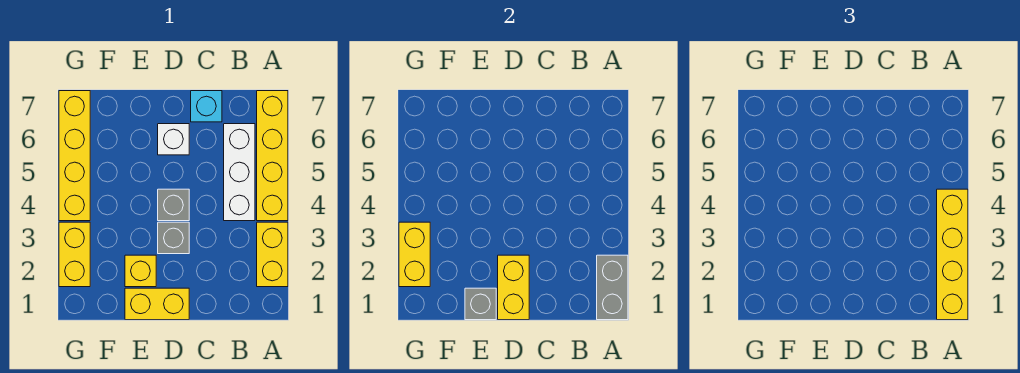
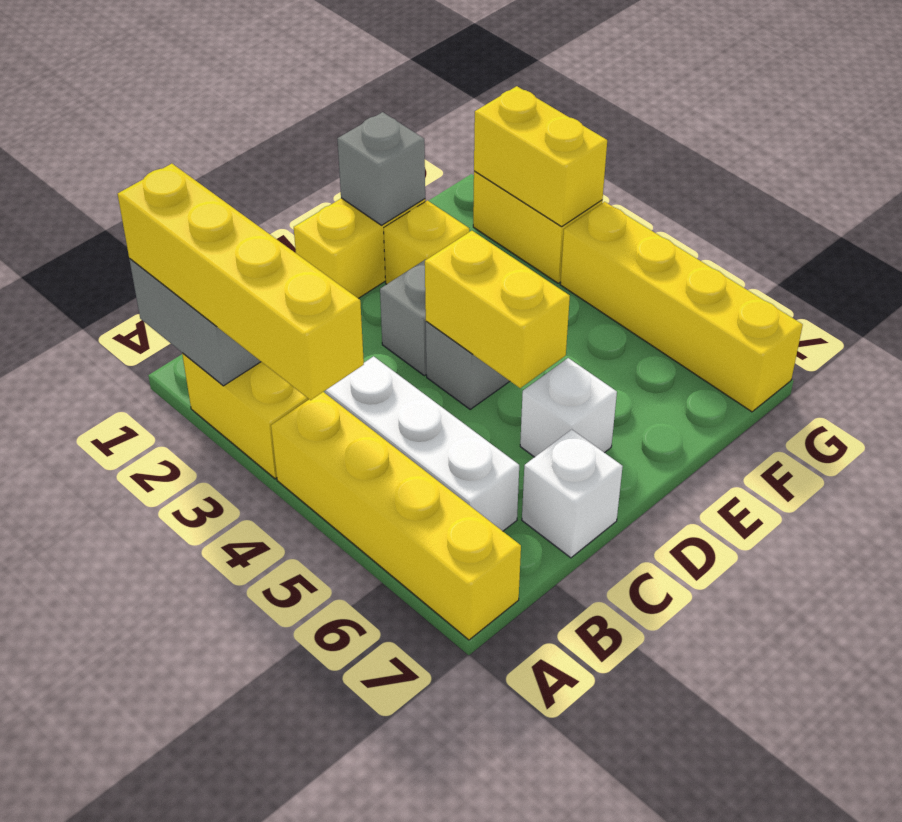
cyan brick C7 level 1 -> white brick C7 level 1
yellow brick D1:D2 level 2 -> yellow brick D4:D5 level 2

